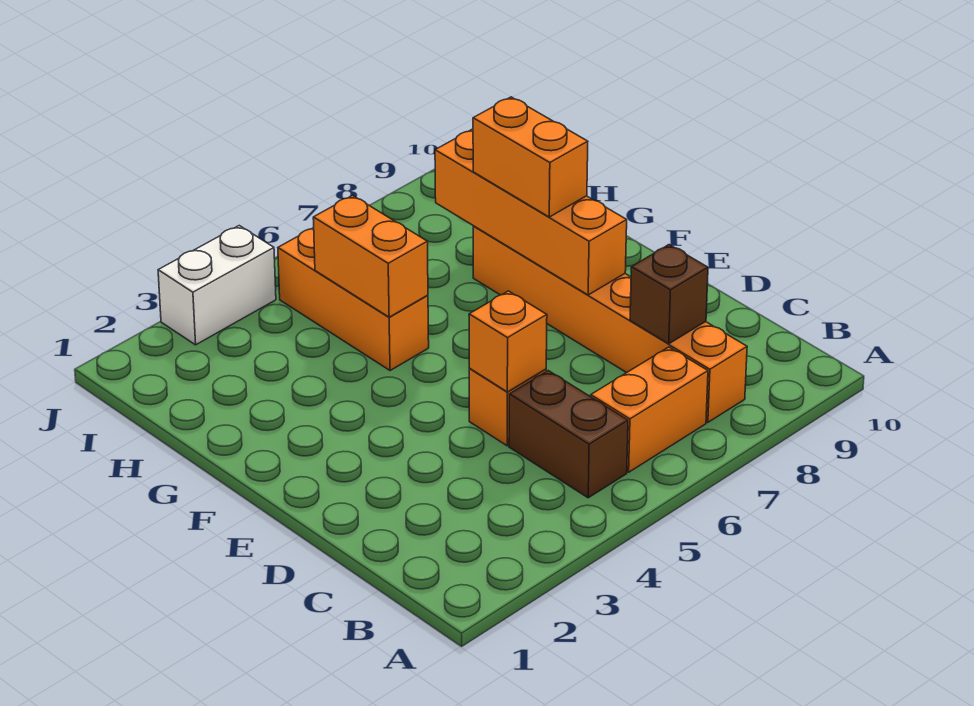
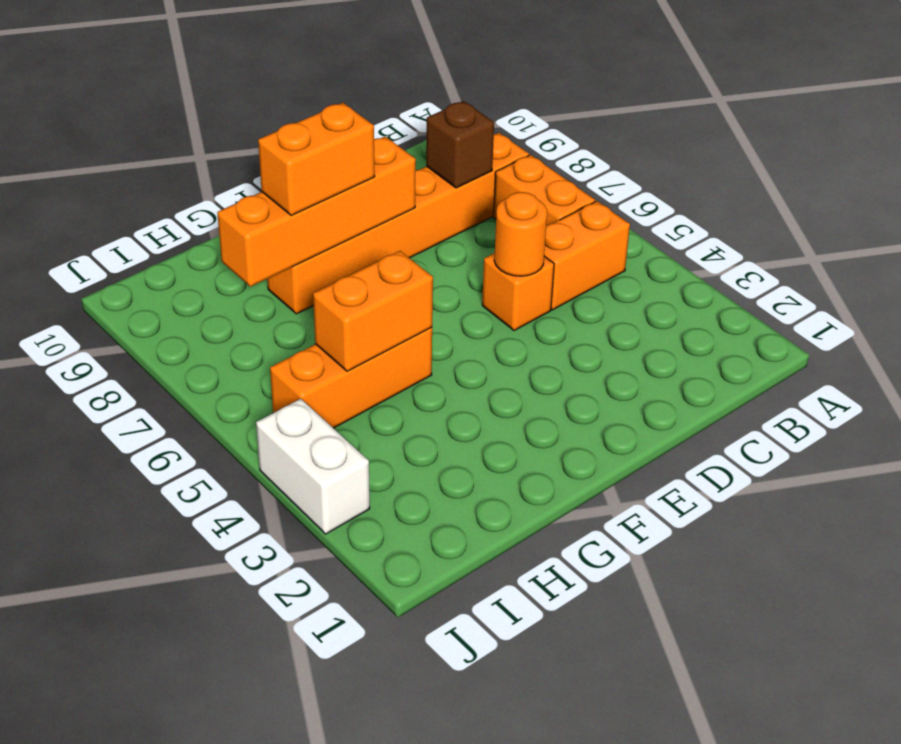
brown brick B5:C5 level 1 -> orange brick B5:C5 level 1
orange brick D5 level 2 -> orange round brick D5 level 2

